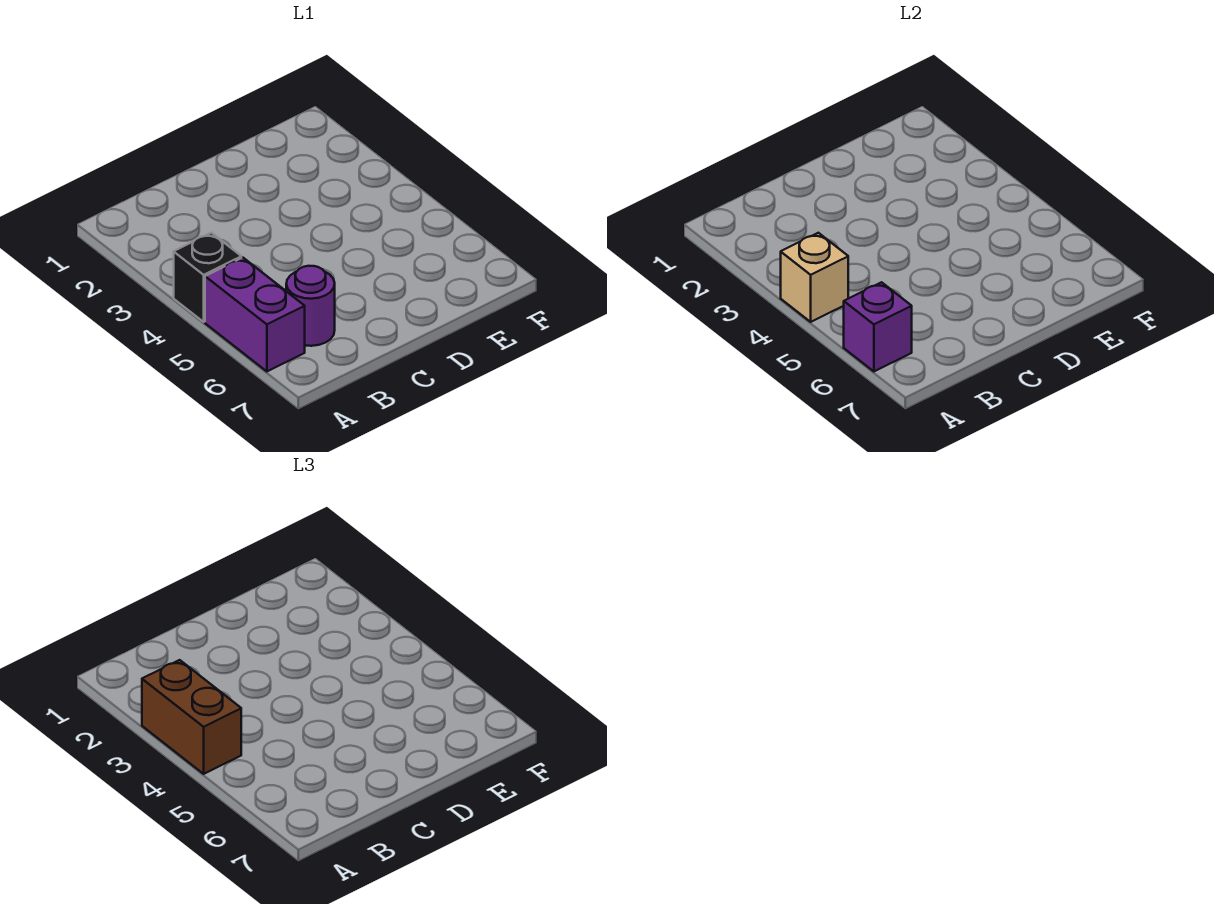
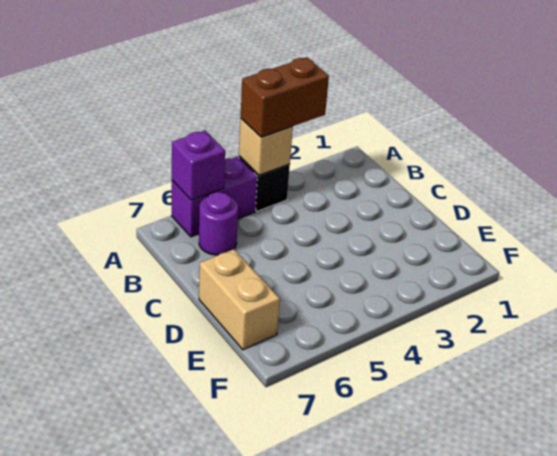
none -> tan brick D7:E7 level 1

